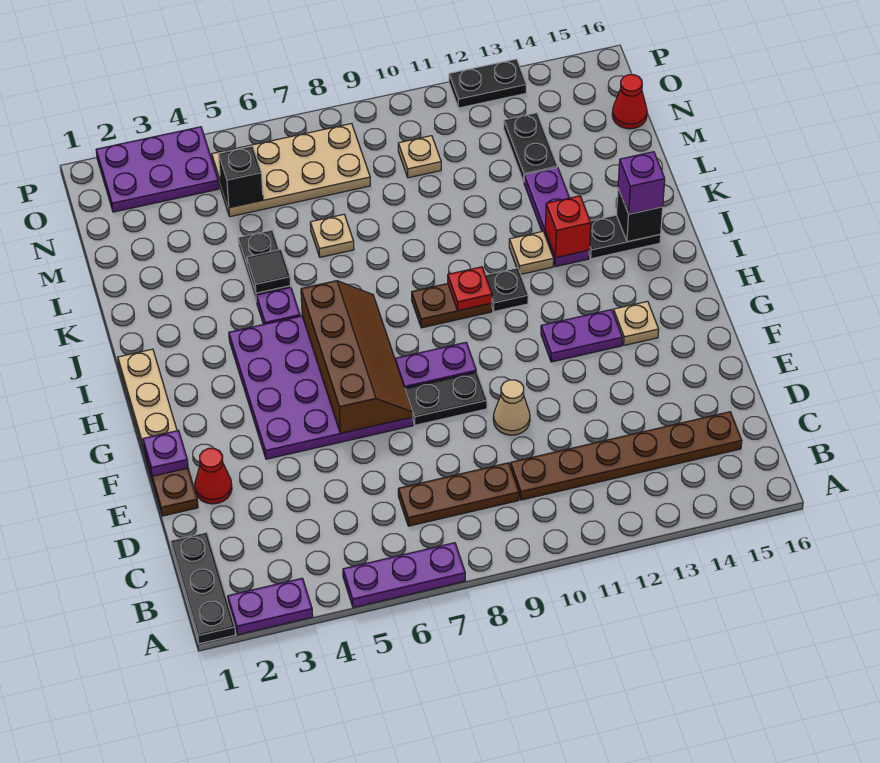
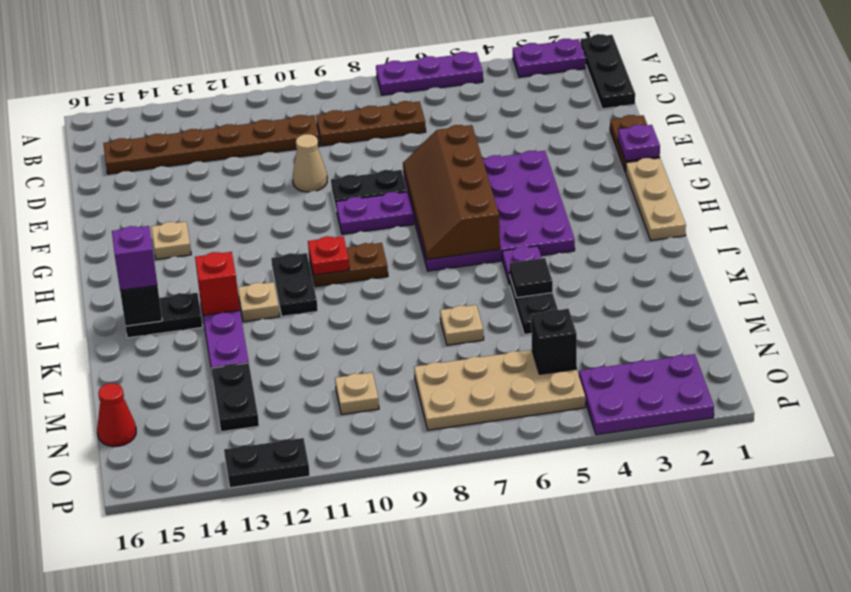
red cone E2 level 1 -> none
purple plate G12:G13 level 1 -> none
black plate I11 level 1 -> black plate I11:J11 level 1

